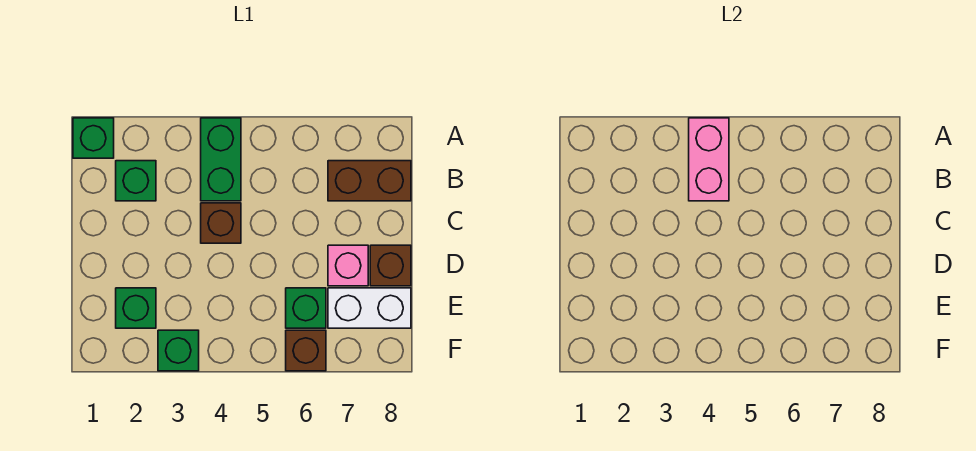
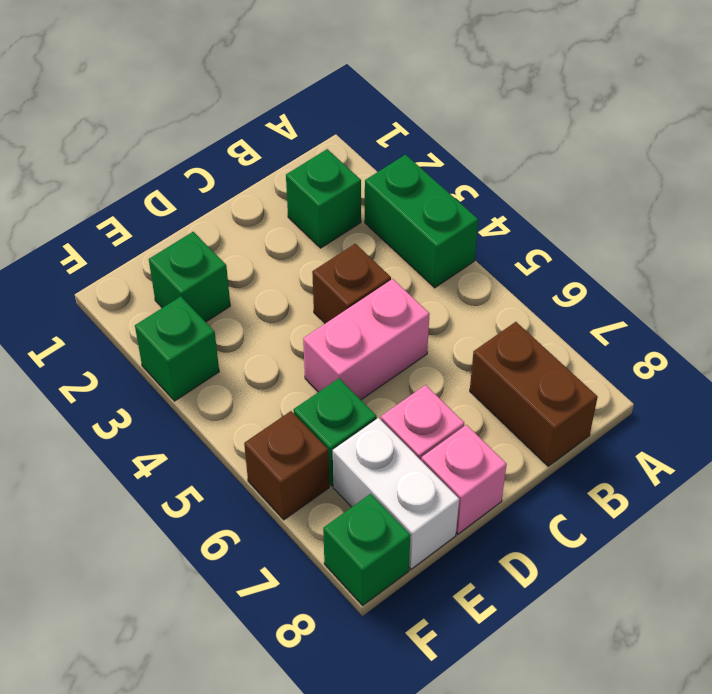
green brick A1 level 1 -> green brick F8 level 1
green brick A4:B4 level 1 -> green brick A3:A4 level 1
pink brick A4:B4 level 2 -> pink brick C5:D5 level 1
brown brick D8 level 1 -> pink brick D8 level 1

